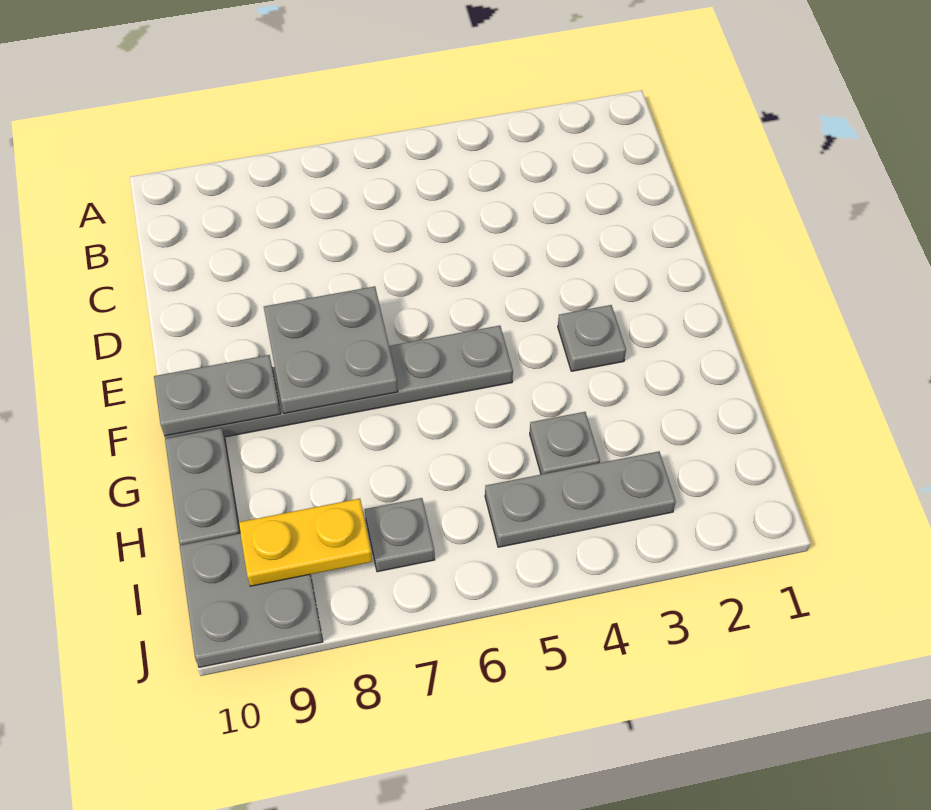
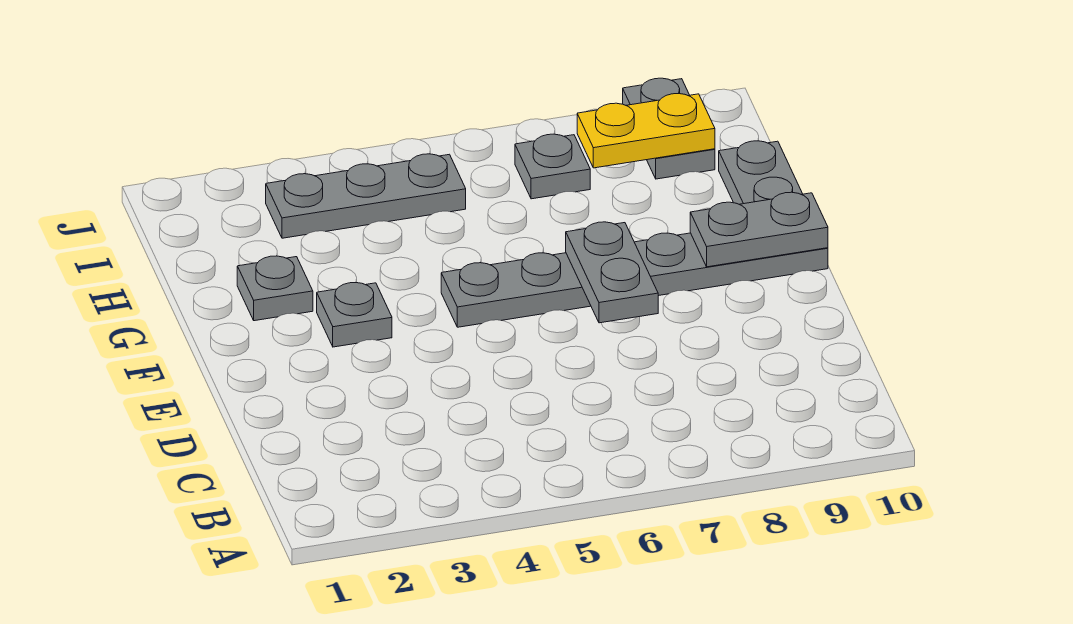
grey plate E7:F8 level 2 -> grey plate E7:F7 level 2
grey plate H4 level 1 -> grey plate G2 level 1
grey plate I9:J10 level 1 -> grey plate I9:J9 level 1

